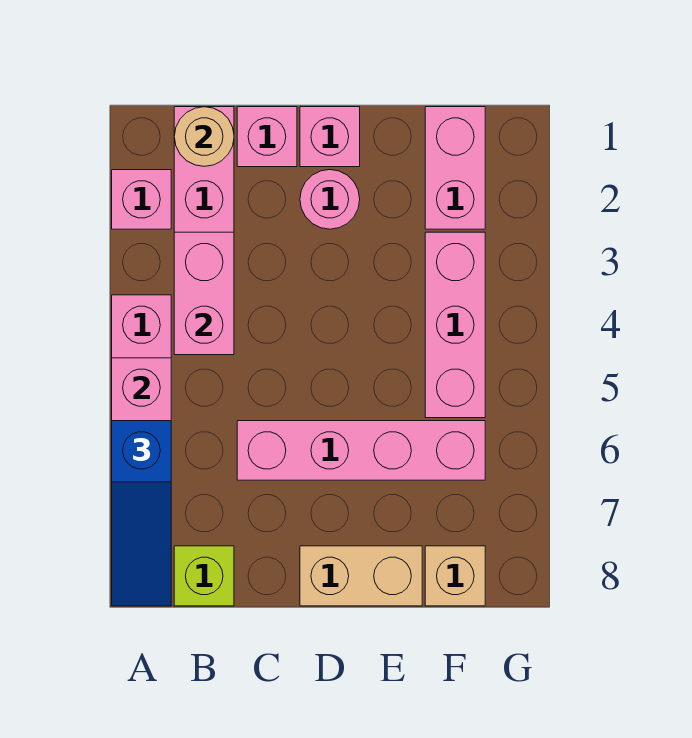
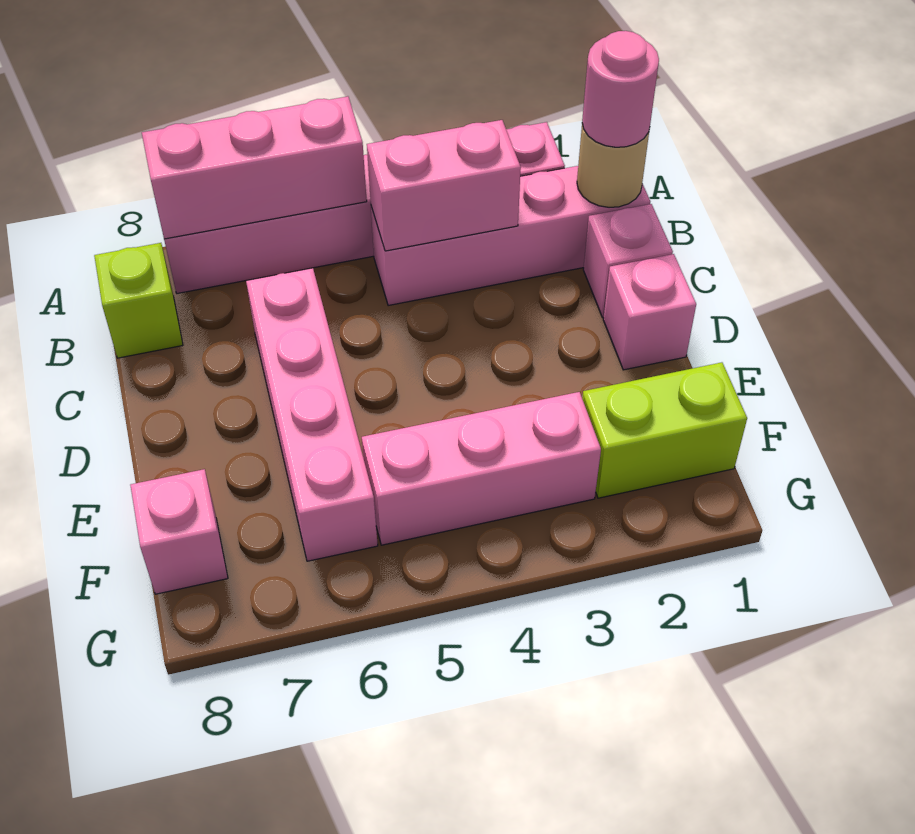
blue slope A6:A8 level 3 top 6 -> none
pink round brick D2 level 1 -> pink round brick B1 level 3
tan brick D8:E8 level 1 -> none
pink brick F1:F2 level 1 -> lime brick F1:F2 level 1
tan brick F8 level 1 -> pink brick F8 level 1

